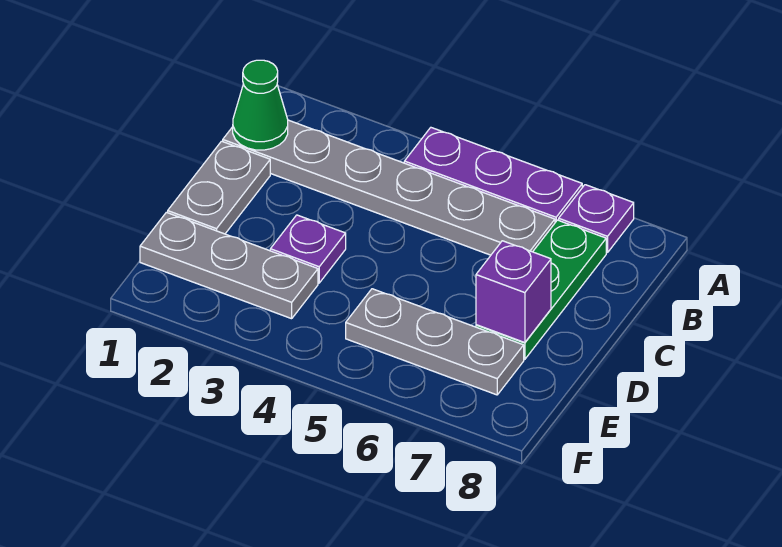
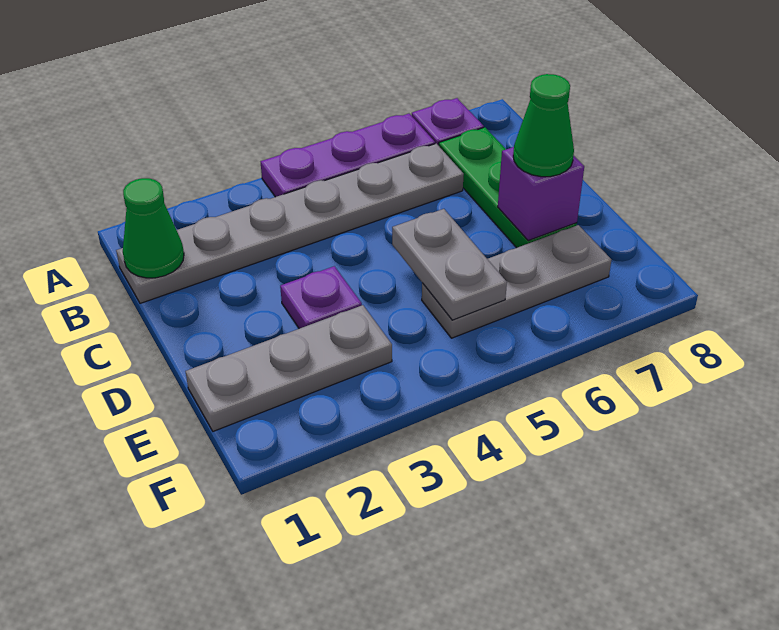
grey plate C1:D1 level 1 -> grey plate D5:E5 level 2
none -> green cone D7 level 3

